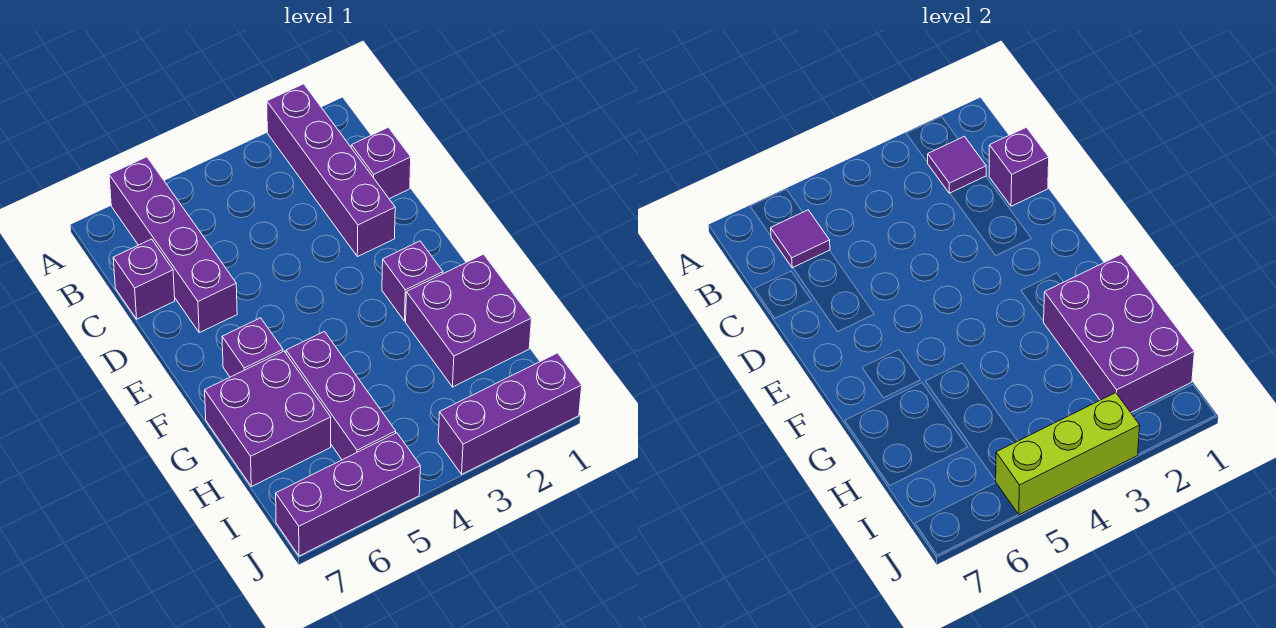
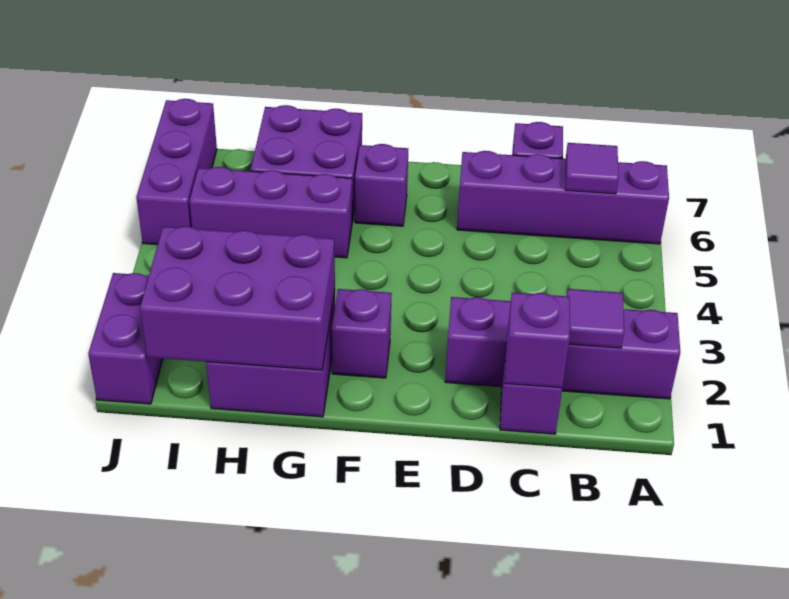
purple brick J1:J3 level 1 -> purple brick J1:J2 level 1
lime brick J3:J5 level 2 -> none

